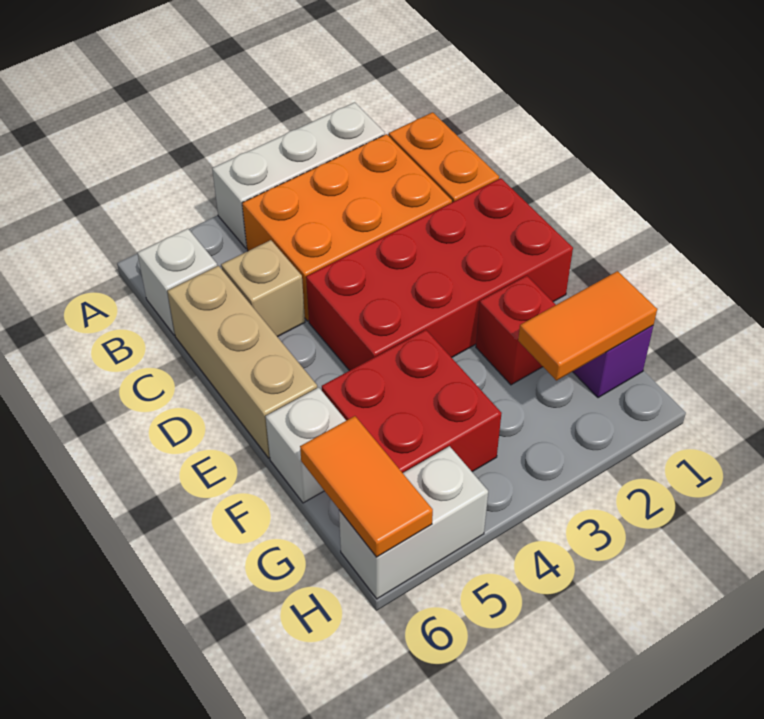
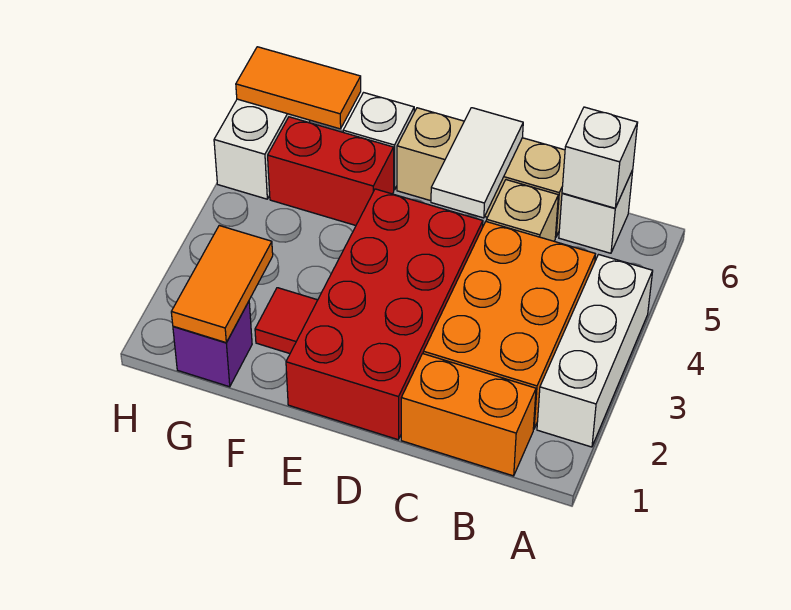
none -> white brick B6 level 2
none -> white tile D5:D6 level 2
red brick F2 level 1 -> red tile F2 level 1
red brick F4:G5 level 1 -> red brick F5:G5 level 1

